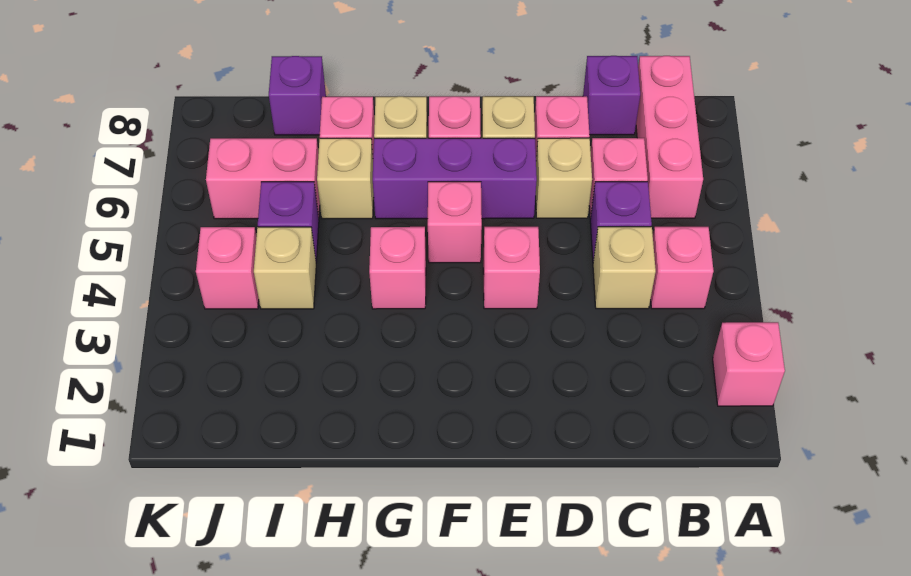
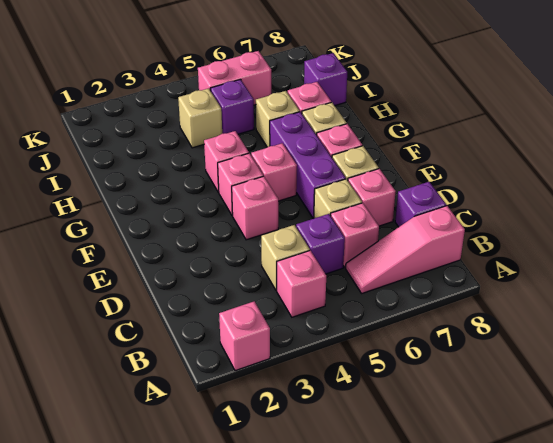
pink brick B6:B8 level 1 -> pink slope B6:B8 level 1 top 8
pink brick I6:J6 level 1 -> pink brick J5:J6 level 1
pink brick J4 level 1 -> pink brick F4 level 1

